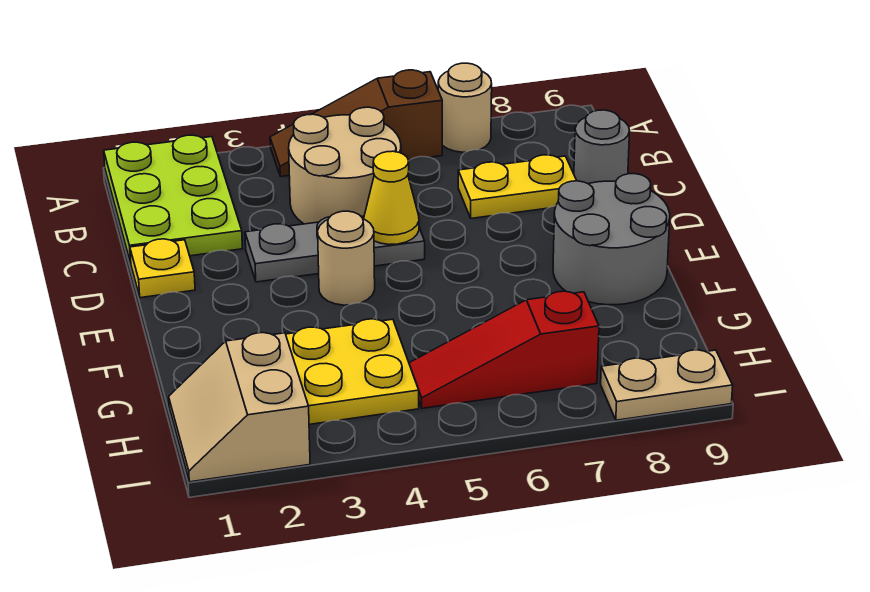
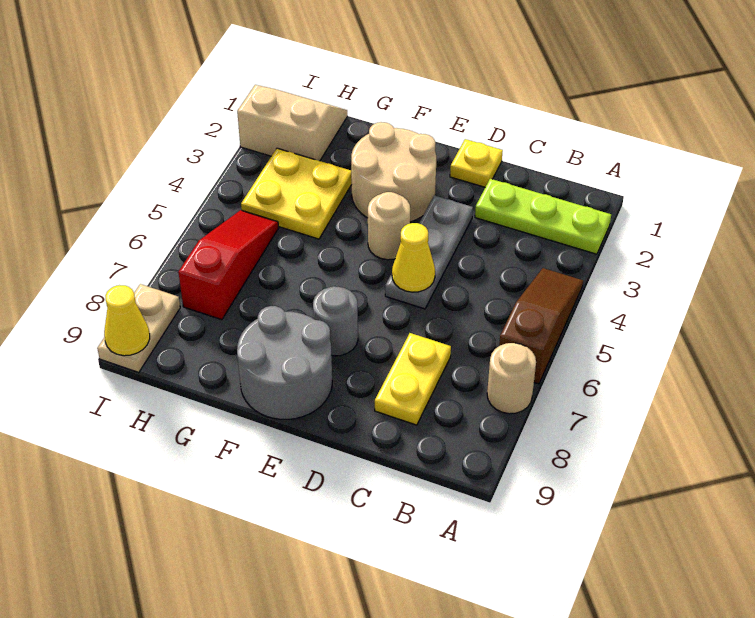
lime plate A1:C2 level 1 -> lime plate A2:C2 level 1
tan round brick B4:C5 level 1 -> tan round brick E2:F3 level 1
grey round brick C9 level 1 -> grey round brick E7 level 1
none -> yellow cone I9 level 2

